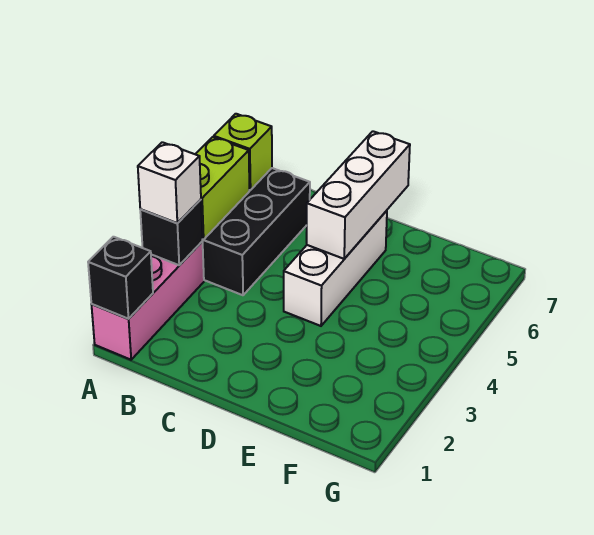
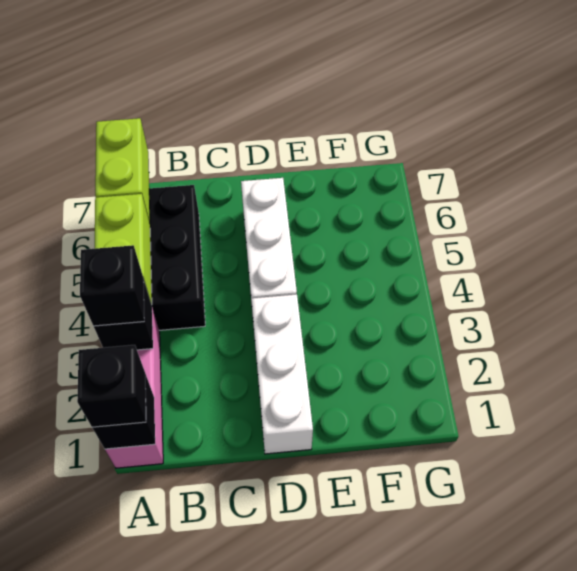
none -> black brick A1 level 3
white brick A3 level 3 -> black brick A3 level 3
lime brick A6 level 2 -> lime brick A6:A7 level 2
white brick D5:D7 level 2 -> white brick D1:D3 level 1

